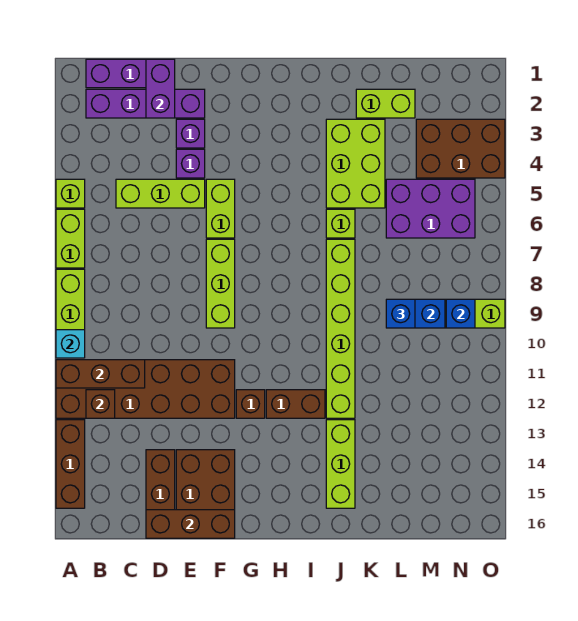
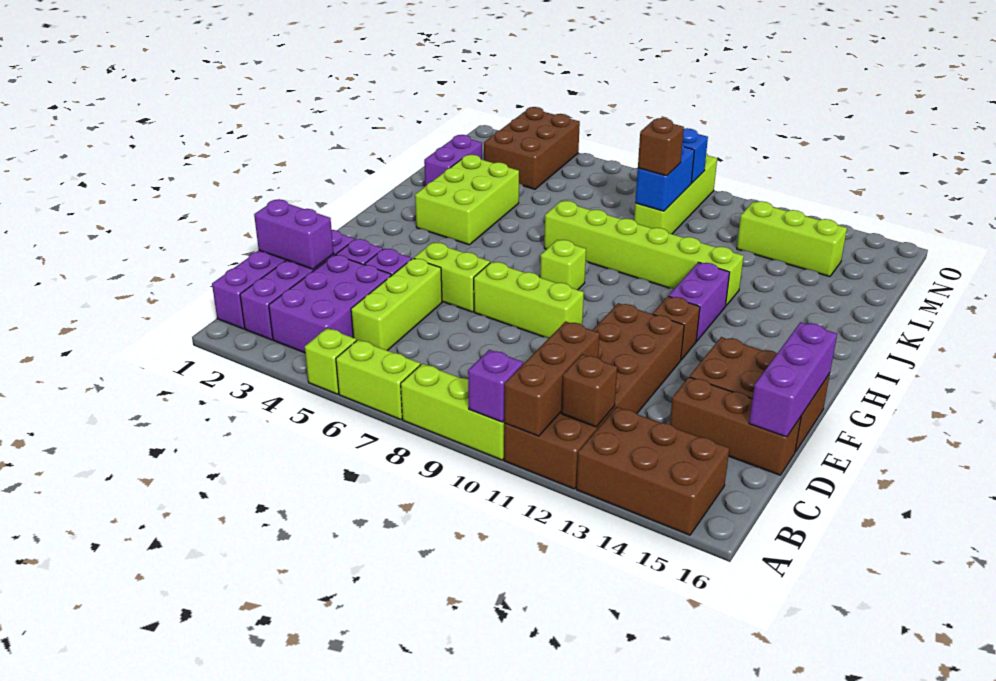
cyan brick A10 level 2 -> purple brick A10 level 2
brown brick A13:A15 level 1 -> brown brick A13:B15 level 1
brown brick D16:F16 level 2 -> purple brick D16:F16 level 2
brown brick H12:I12 level 1 -> purple brick H12:I12 level 1
lime brick J3:K5 level 1 -> lime brick I3:K4 level 1
lime brick J6 level 1 -> lime brick H8 level 1
lime brick J13:J15 level 1 -> lime brick M12:M14 level 1
lime brick K2:L2 level 1 -> purple brick K2:L2 level 1
purple brick L5:N6 level 1 -> purple brick B3:D4 level 1
blue brick L9 level 3 -> brown brick L9 level 3

